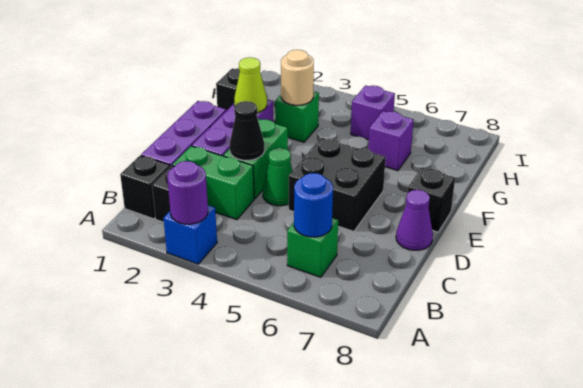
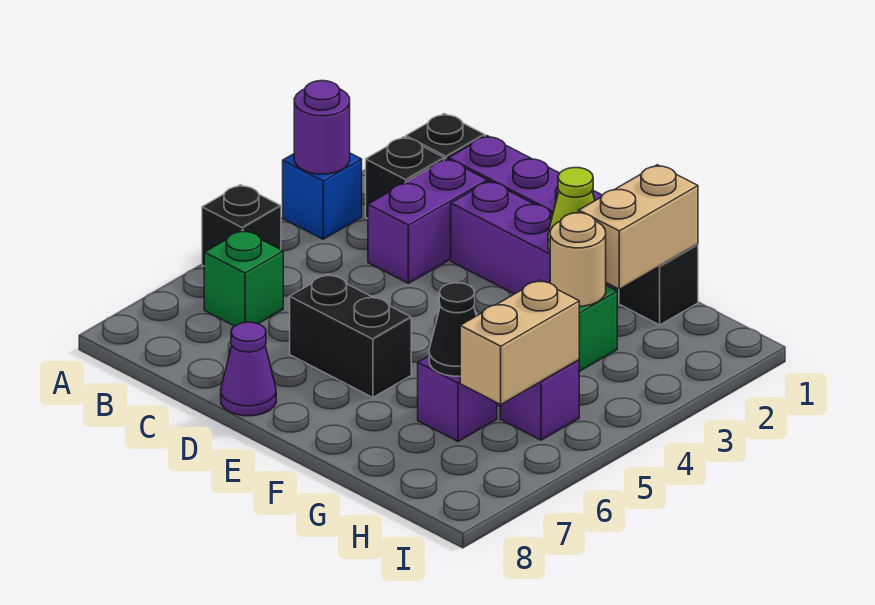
blue round brick B6 level 2 -> none
green brick C2:C3 level 1 -> purple brick C2:C3 level 1
green brick D3:E3 level 1 -> none
black cone D3 level 2 -> black cone G6 level 2
green cone D4 level 1 -> none
black brick D5:E6 level 1 -> black brick D6:E6 level 1
black brick E8 level 1 -> black brick A5 level 1
none -> tan brick G1:G2 level 2
none -> tan brick H5:H6 level 2

